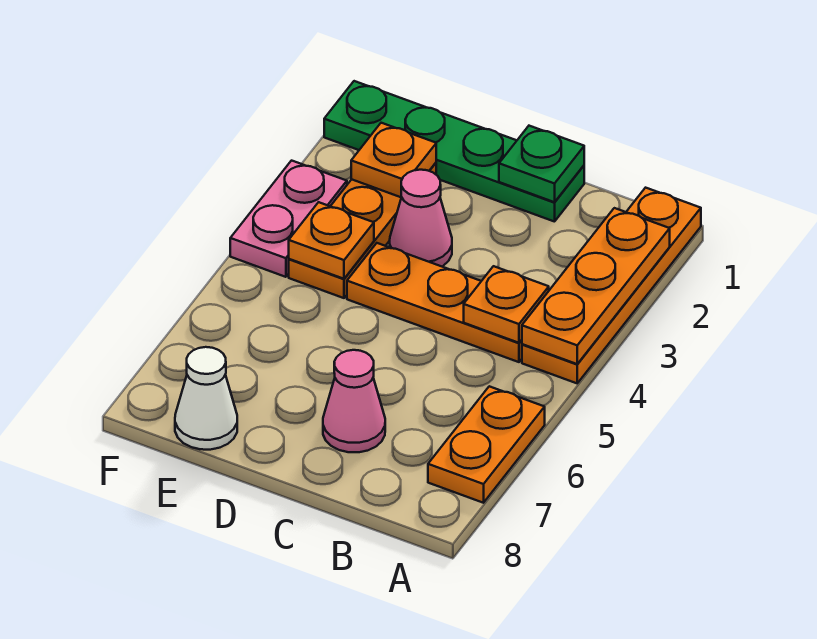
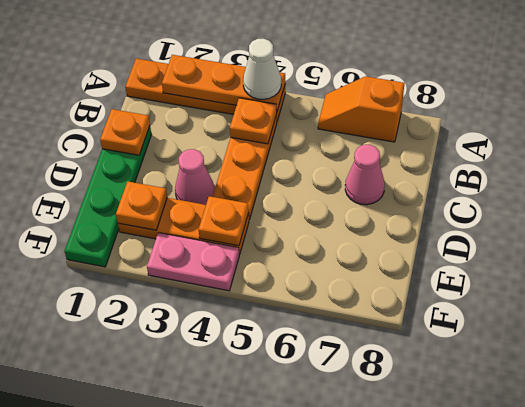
orange plate A6:A7 level 1 -> orange slope A6:A7 level 1 top 7
green plate C1 level 2 -> orange plate C1 level 2
white cone E8 level 1 -> white cone A4 level 3

